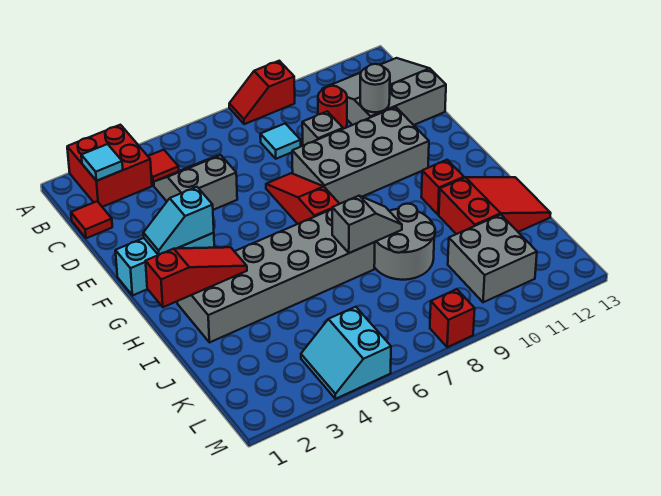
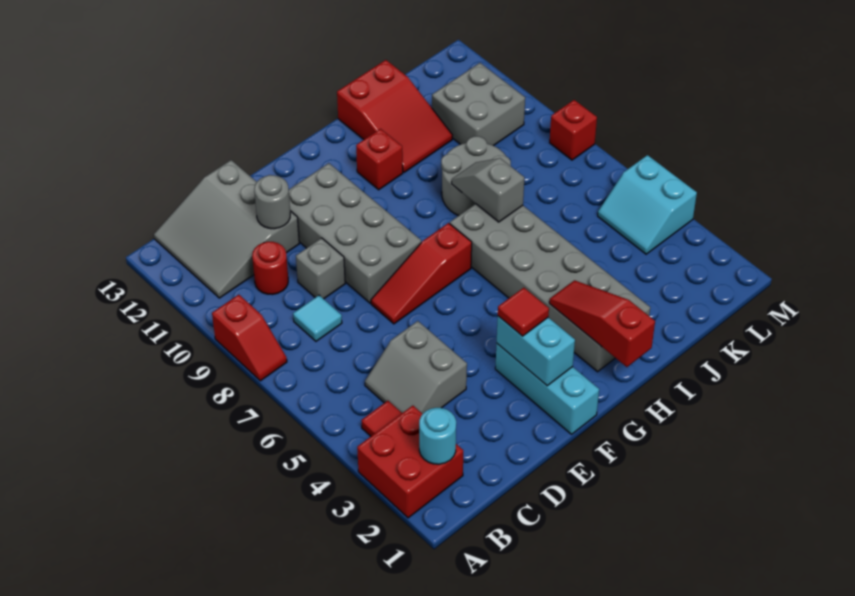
cyan tile B2 level 2 -> cyan round brick B2 level 2
red tile C1 level 1 -> red tile F3 level 3
cyan slope F2:F3 level 2 top 3 -> cyan brick F2:F3 level 2
red slope I11:J13 level 1 top 11 -> red slope I11:J13 level 1 top 13
cyan slope L4:M5 level 1 top 5 -> cyan slope L4:M5 level 1 top M

